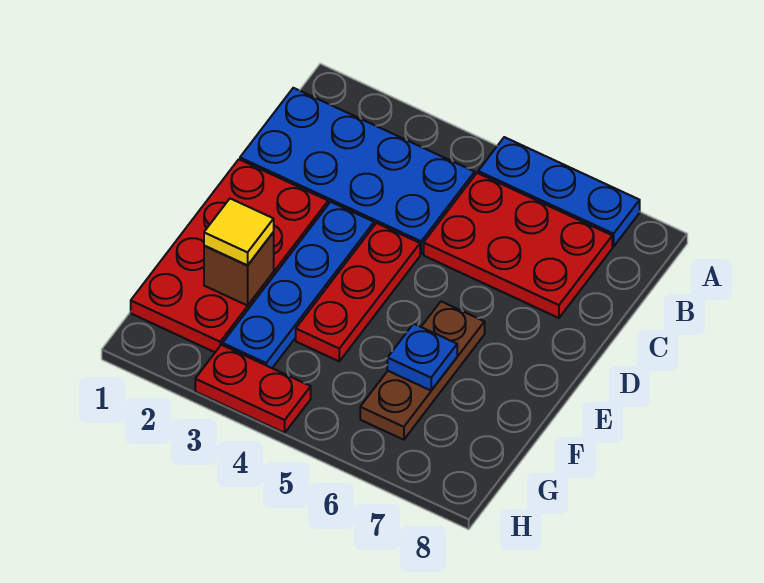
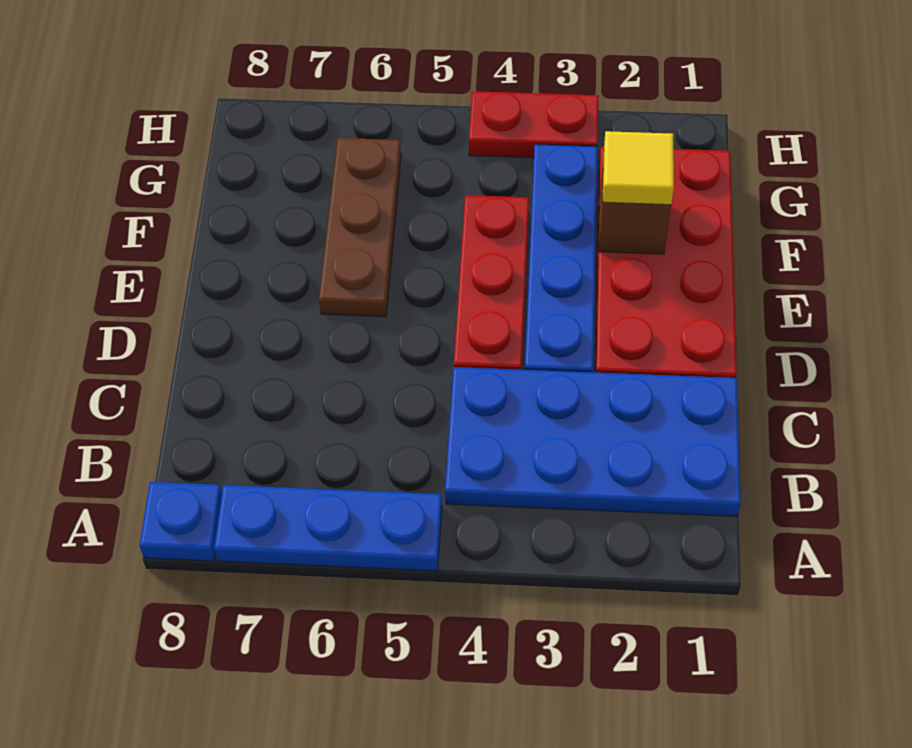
red plate B5:C7 level 1 -> none
blue plate F6 level 2 -> blue plate A8 level 1

